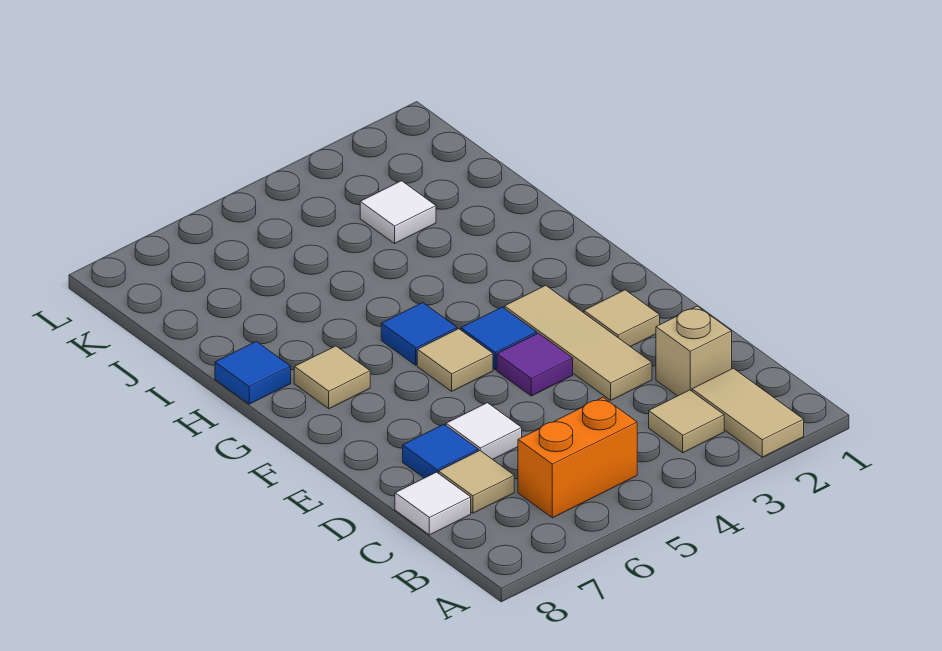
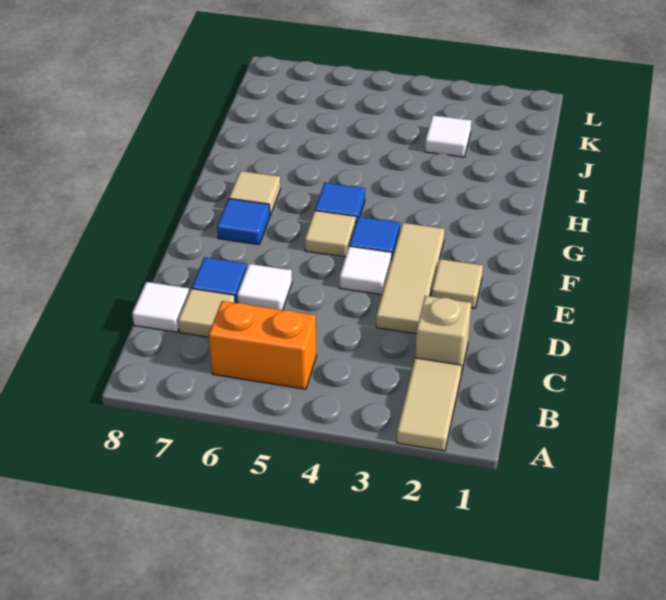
tan tile B3 level 1 -> none
purple tile E4 level 1 -> white tile E4 level 1
blue tile H8 level 1 -> blue tile F7 level 1

